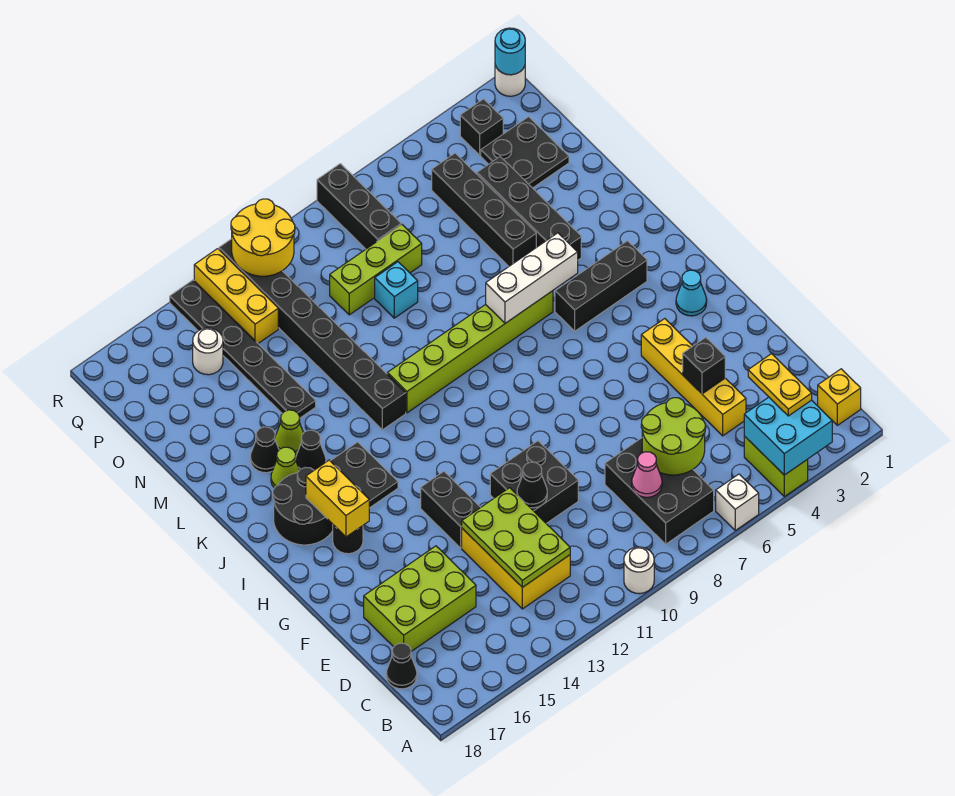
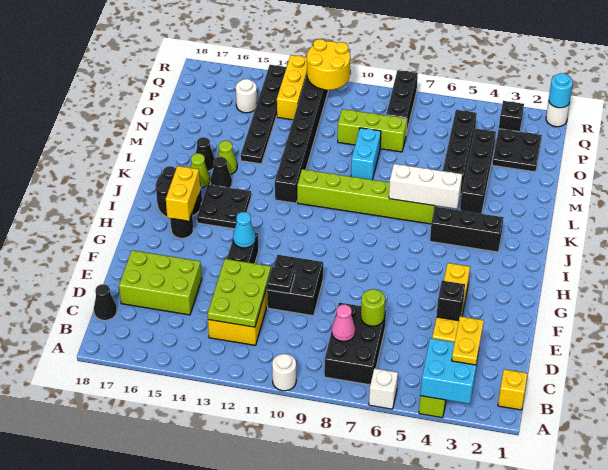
lime round brick C6:D7 level 2 -> lime round brick D7 level 2
black cone E11 level 2 -> black plate E11 level 2
cyan cone H2 level 1 -> cyan cone G13 level 2
cyan brick N9 level 1 -> cyan brick M9:N9 level 1

